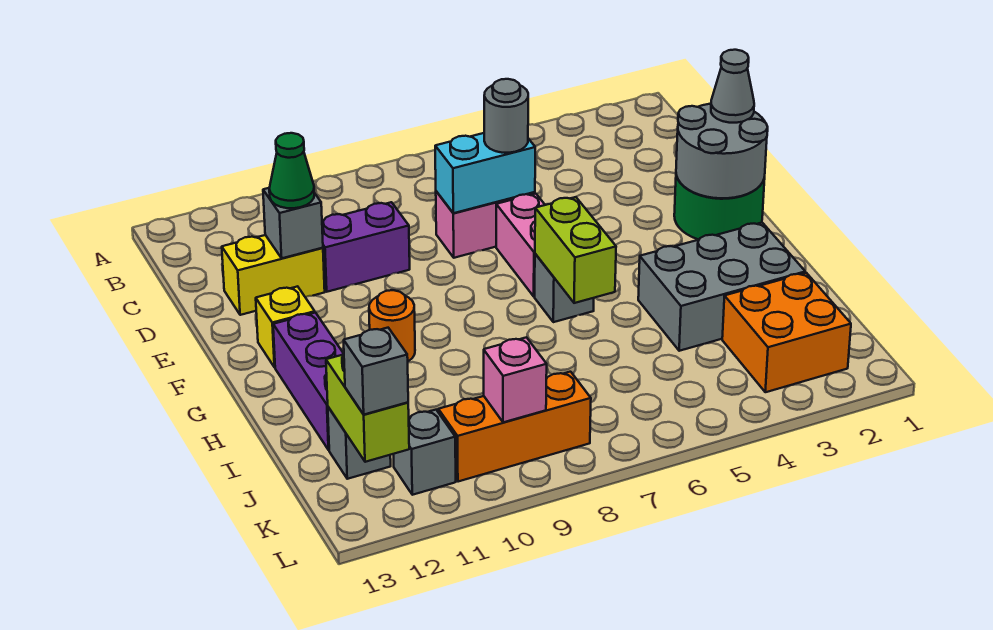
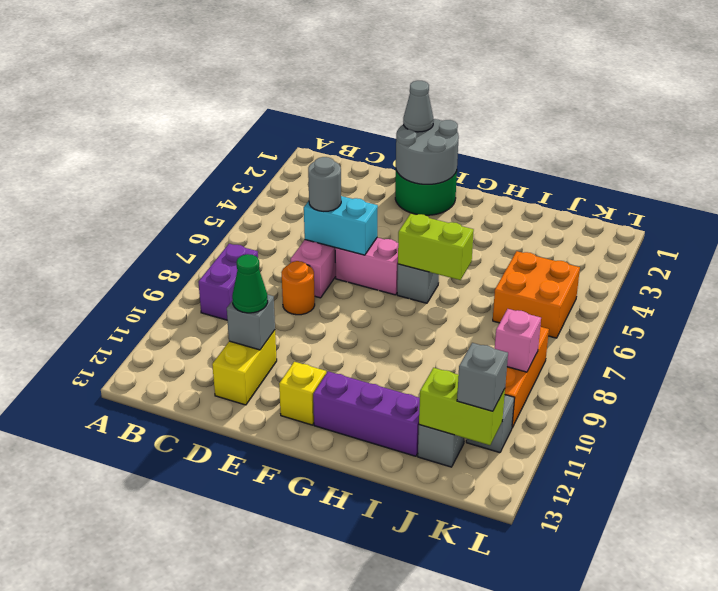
cyan brick D6:D7 level 2 -> cyan brick D6:E6 level 2
purple brick D9:D10 level 1 -> purple brick B8:B9 level 1
orange round brick G10 level 1 -> orange round brick D8 level 1
grey brick H2:I4 level 1 -> none
orange brick J2:K3 level 1 -> orange brick J5:K6 level 1

